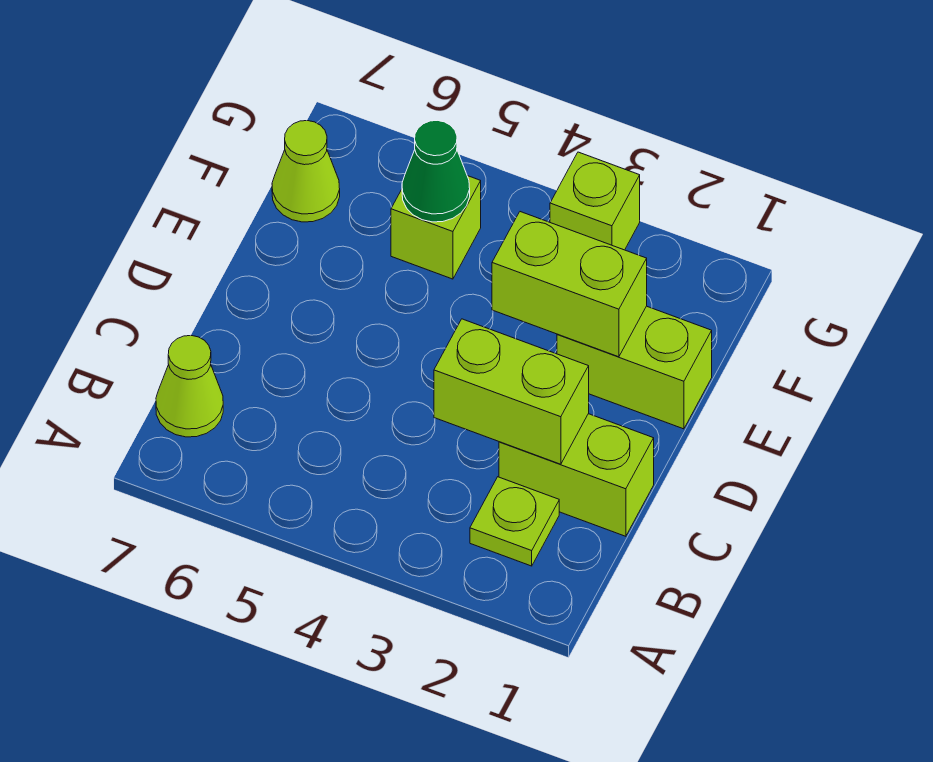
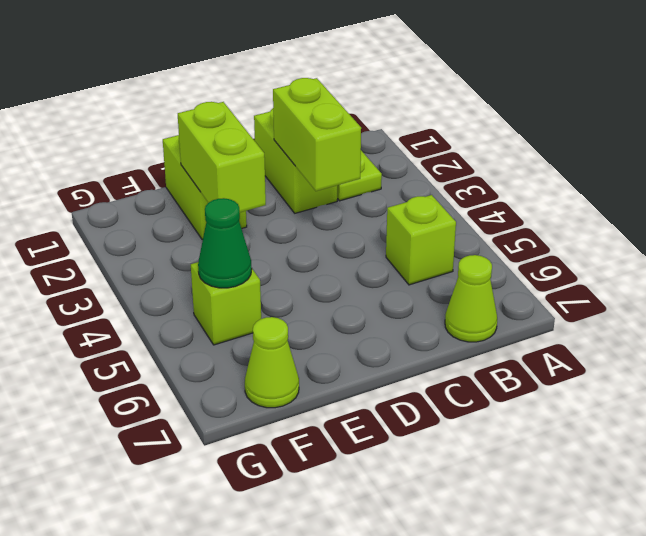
lime brick G3 level 1 -> lime brick B5 level 1

